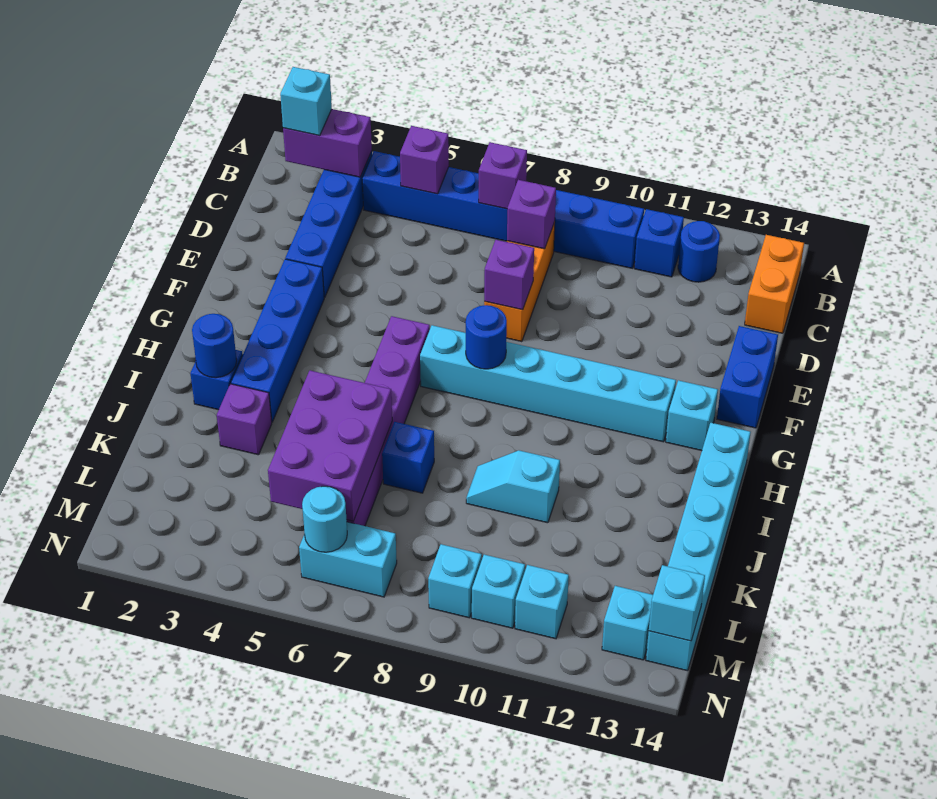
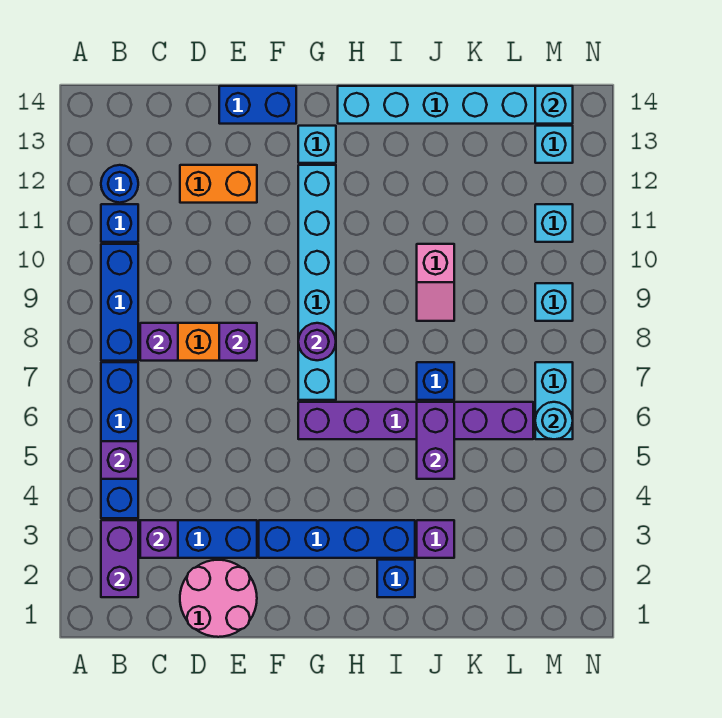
cyan brick B2 level 3 -> none
purple brick B7 level 2 -> purple brick C3 level 2
orange brick B14:C14 level 1 -> orange brick D12:E12 level 1
none -> pink round brick D1:E2 level 1
blue round brick G8 level 2 -> purple round brick G8 level 2
blue round brick I2 level 2 -> none
purple brick J5:L6 level 2 -> purple brick J5:J6 level 2
cyan slope J9:J10 level 1 top 10 -> pink slope J9:J10 level 1 top 10
cyan brick M10 level 1 -> none

